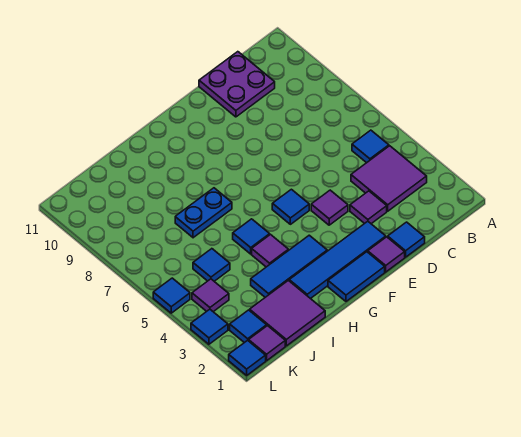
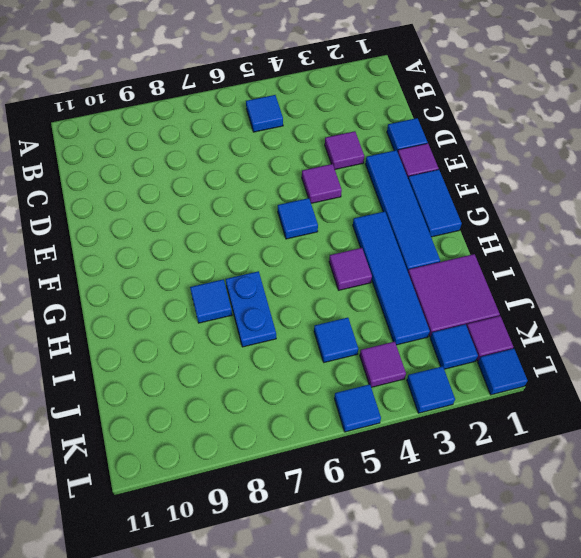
purple tile B3:C4 level 1 -> none
purple plate C10:D11 level 1 -> none
blue tile G3:I3 level 1 -> blue tile G3:J3 level 1
blue tile H5 level 1 -> blue tile H8 level 1

